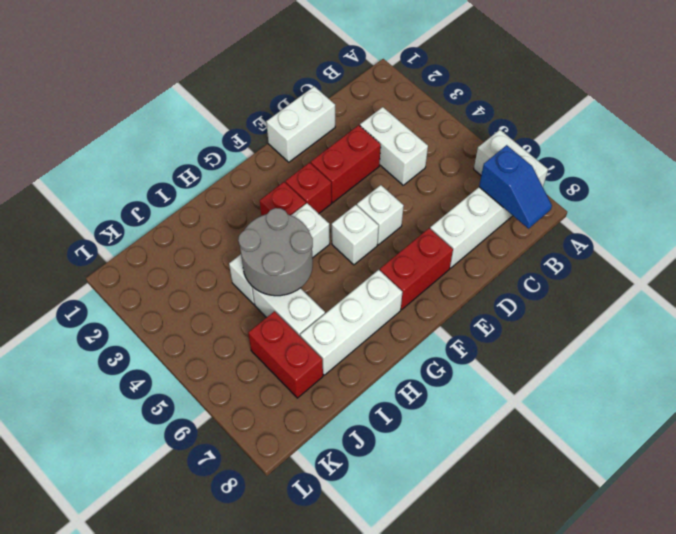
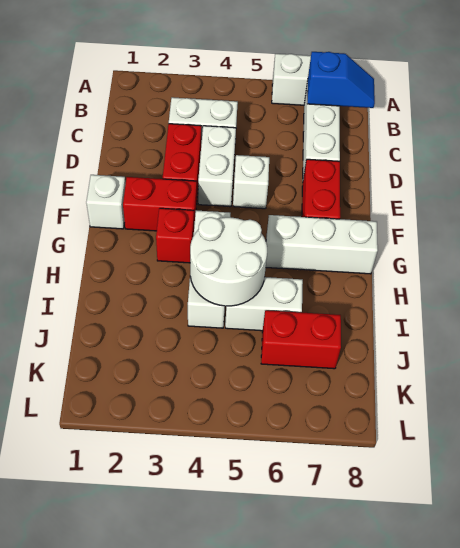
white brick D1:E1 level 1 -> white brick D4:E4 level 1
red brick F3 level 1 -> red brick F2:F3 level 1
white brick F5 level 1 -> white brick F1 level 1
white brick G7:I7 level 1 -> white brick G6:G8 level 1
grey round brick H4:I5 level 2 -> white round brick H4:I5 level 2

